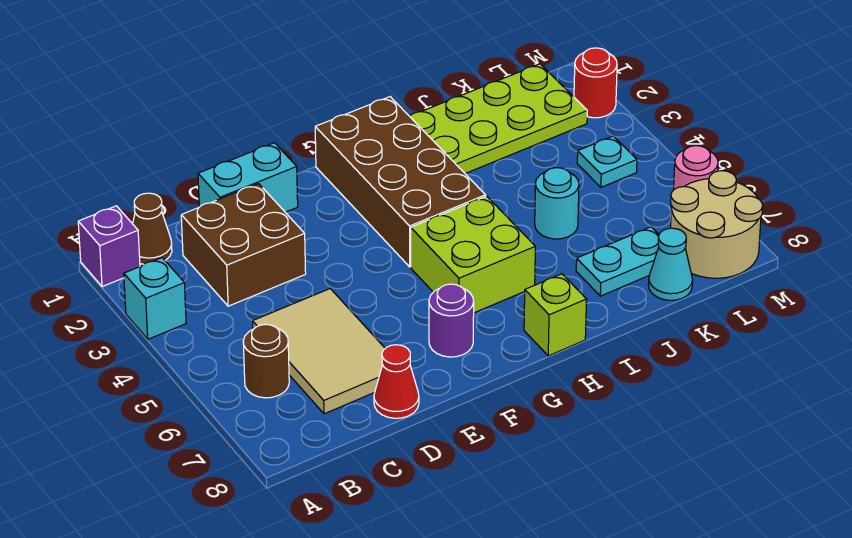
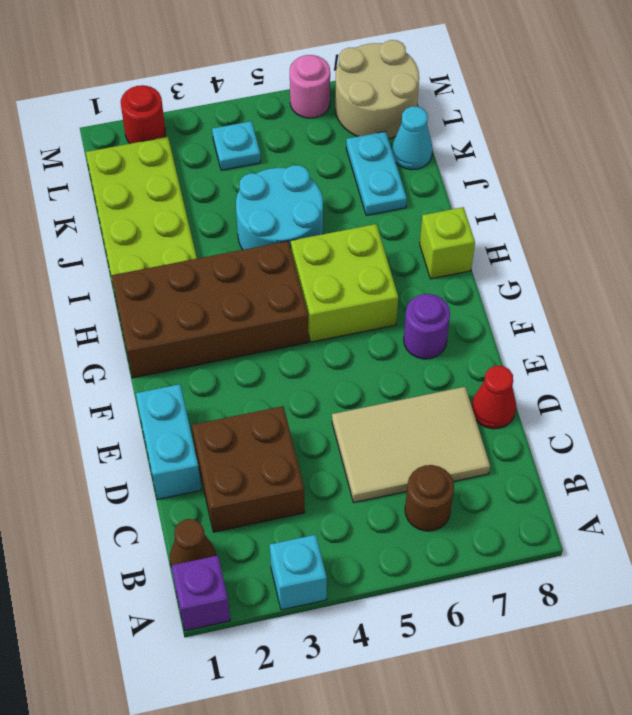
cyan round brick J5 level 1 -> cyan round brick I4:J5 level 1

